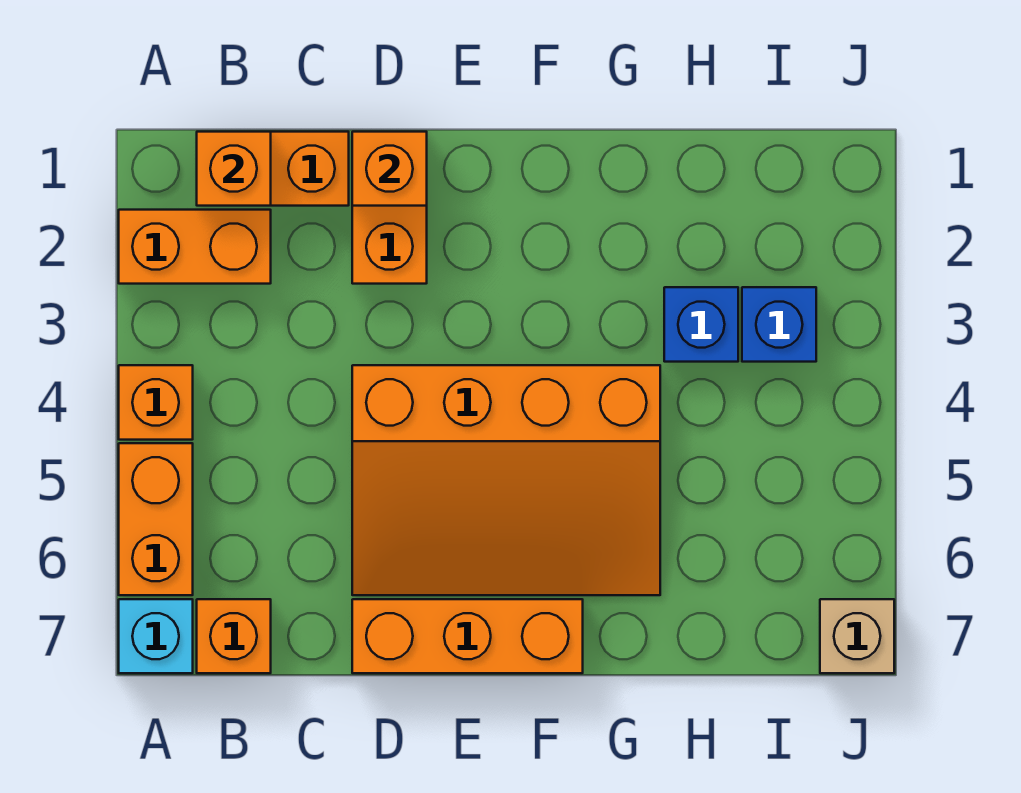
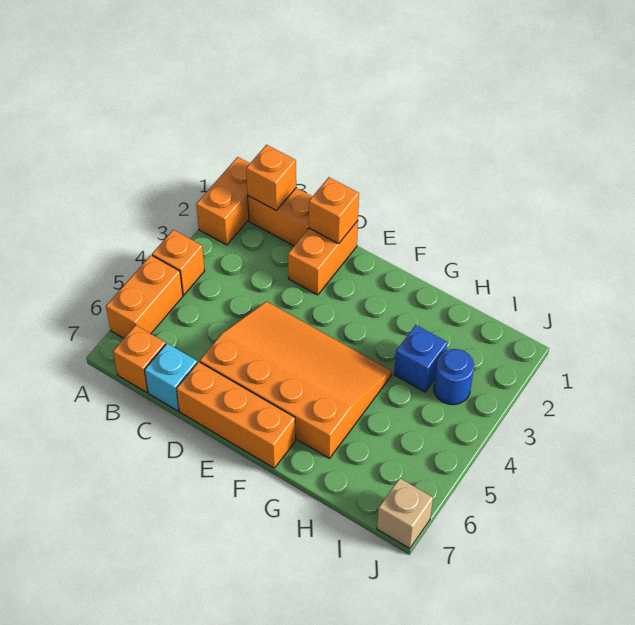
orange brick A2:B2 level 1 -> orange brick A1:A2 level 1
cyan brick A7 level 1 -> cyan brick C7 level 1
orange slope D4:G6 level 1 top 4 -> orange slope D4:G6 level 1 top 6
blue brick I3 level 1 -> blue round brick I3 level 1

